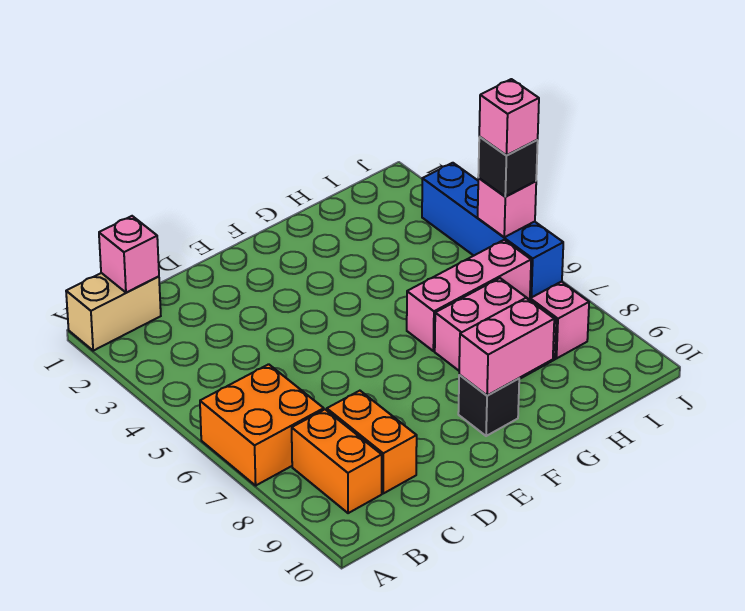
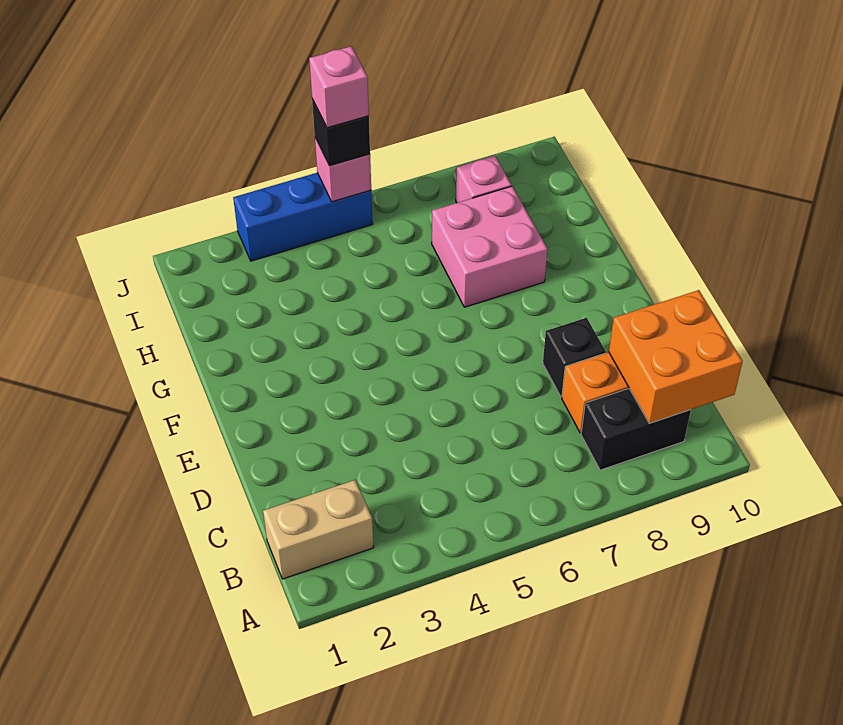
tan brick A1:B1 level 1 -> tan brick B1:B2 level 1
orange brick A6:B7 level 1 -> orange brick B9:C10 level 2
pink brick B1 level 2 -> none
orange brick B8:B9 level 1 -> black brick B8:B9 level 1
black brick F9 level 1 -> black brick D8 level 1
pink brick F9:G9 level 2 -> none
pink brick G6:I6 level 1 -> none
blue brick J3:J6 level 1 -> blue brick J3:J5 level 1

